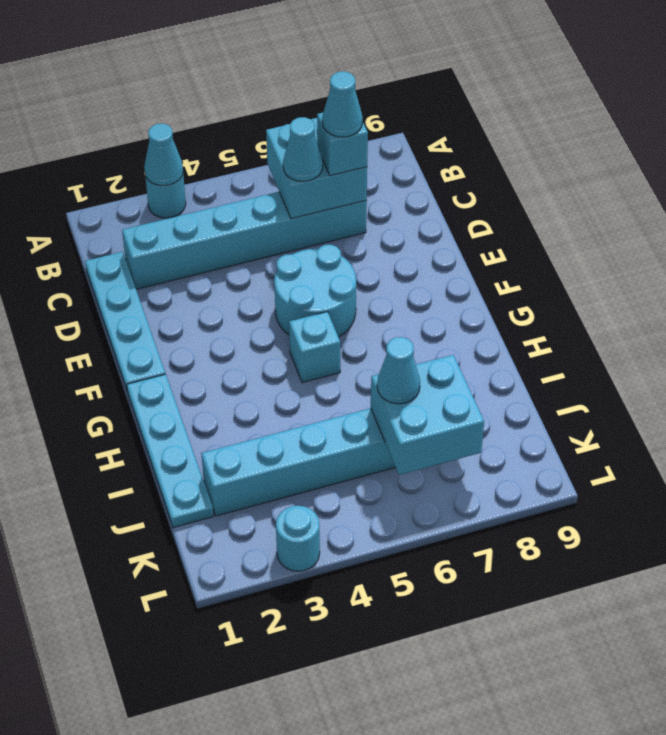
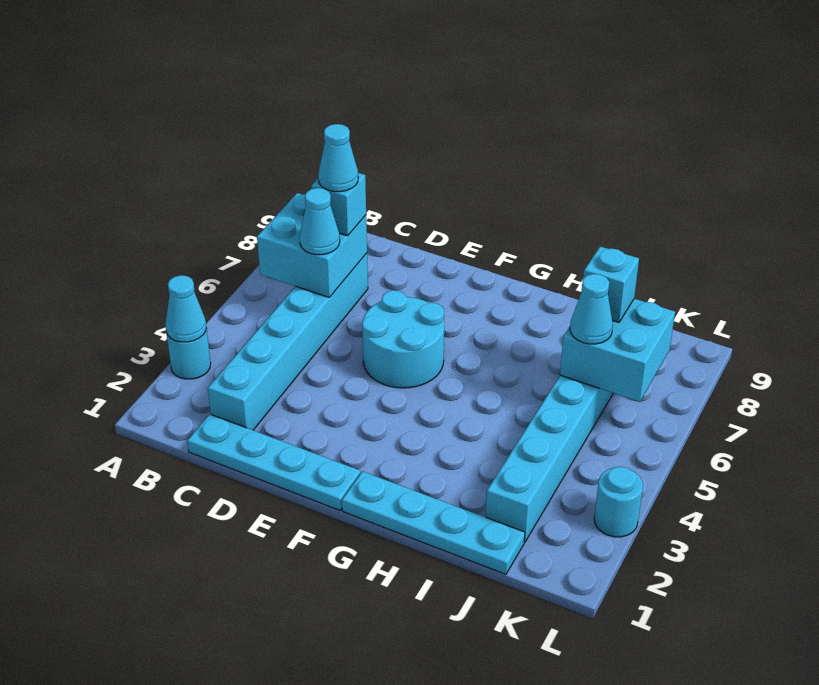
cyan brick G5 level 1 -> cyan brick J7 level 3

